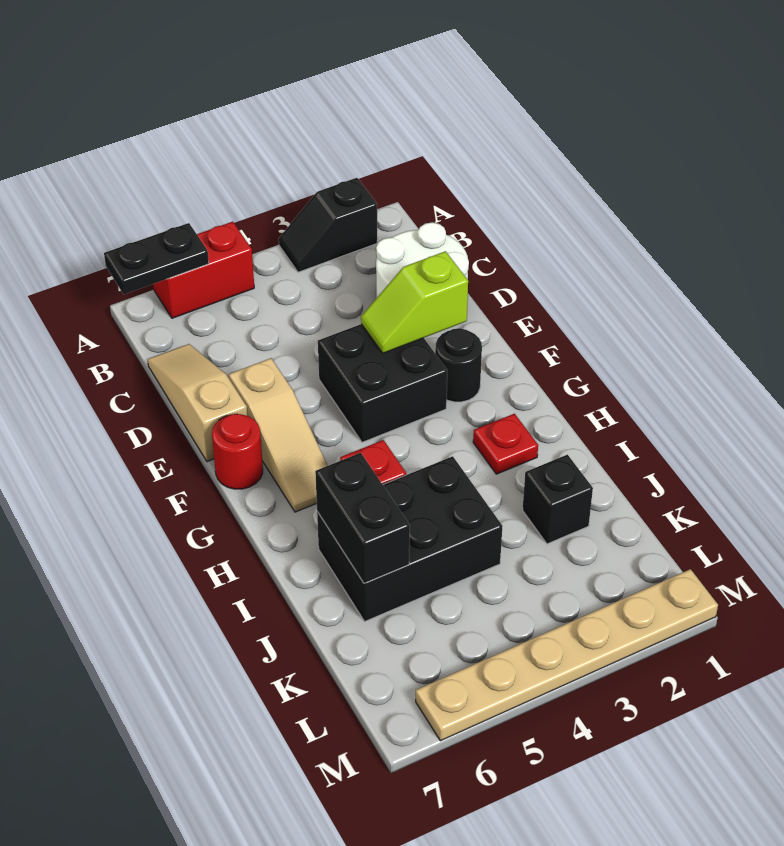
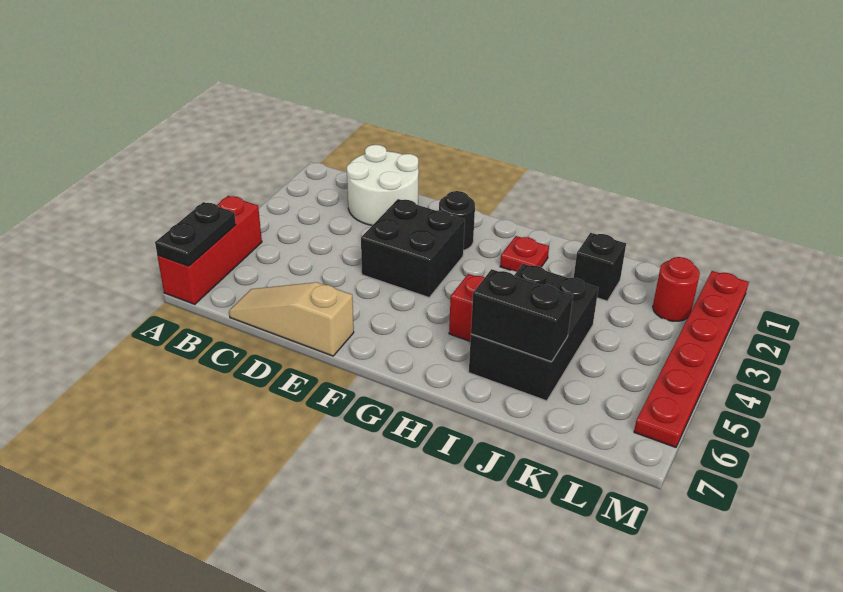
black slope A2:A3 level 1 top 2 -> none
red brick A5:A6 level 1 -> red brick A5:A7 level 1
lime slope E2:E3 level 2 top 2 -> none
tan slope E6:G6 level 1 top E -> none
red round brick F7 level 1 -> red round brick L2 level 1
tan plate M1:M6 level 1 -> red plate M1:M6 level 1

